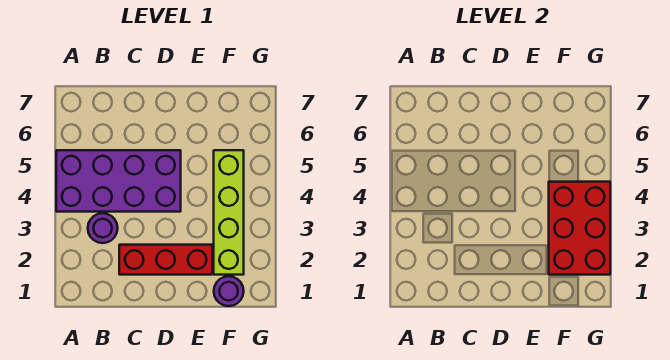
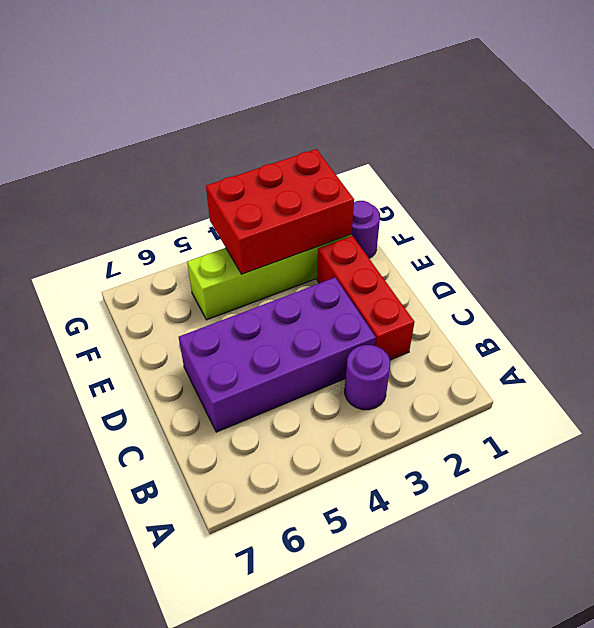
purple brick A4:D5 level 1 -> purple brick C3:D6 level 1

